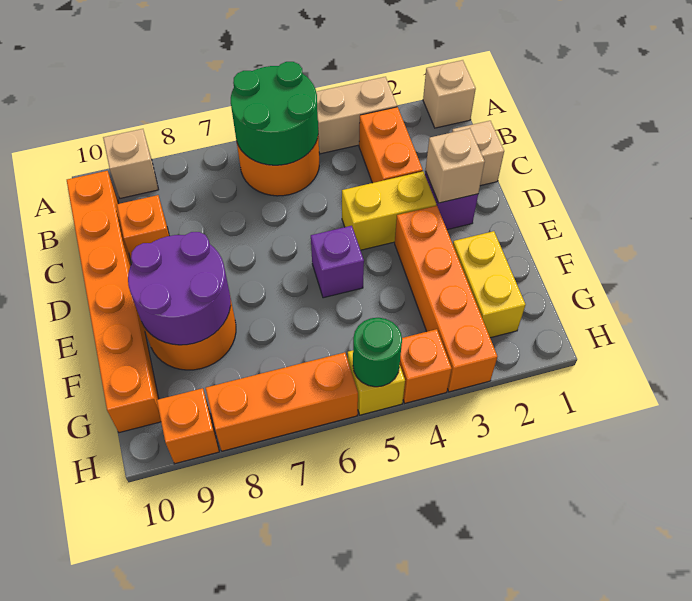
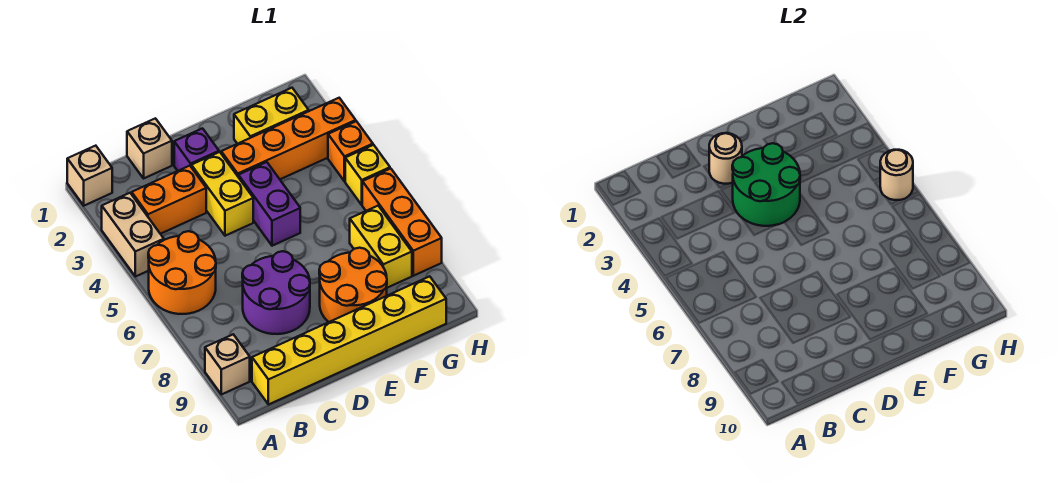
green round brick A5:B6 level 2 -> green round brick D3:E4 level 2
orange brick B10:G10 level 1 -> yellow brick B10:G10 level 1
orange brick C9 level 1 -> none
tan brick D2 level 2 -> tan round brick D2 level 2
purple brick E5 level 1 -> purple brick E4:E5 level 1
purple round brick E8:F9 level 2 -> purple round brick C7:D8 level 1
none -> yellow brick G7:G8 level 1
green round brick H5 level 2 -> tan round brick H5 level 2
orange brick H9 level 1 -> none

